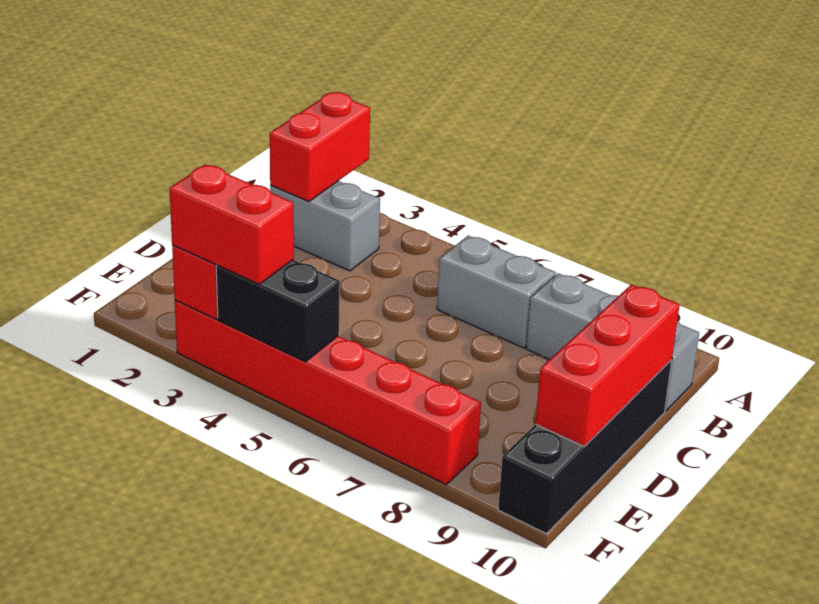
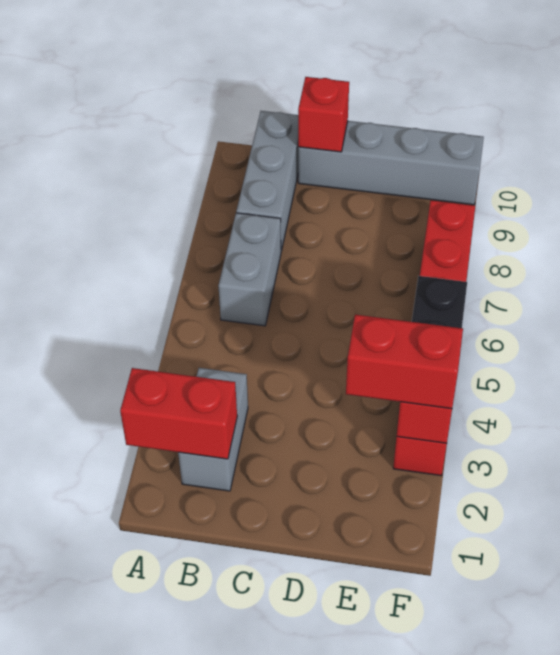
black brick C10:F10 level 1 -> grey brick C10:F10 level 1
red brick C10:E10 level 2 -> red brick C10 level 2
red brick F3:F4 level 3 -> red brick E3:F3 level 3

